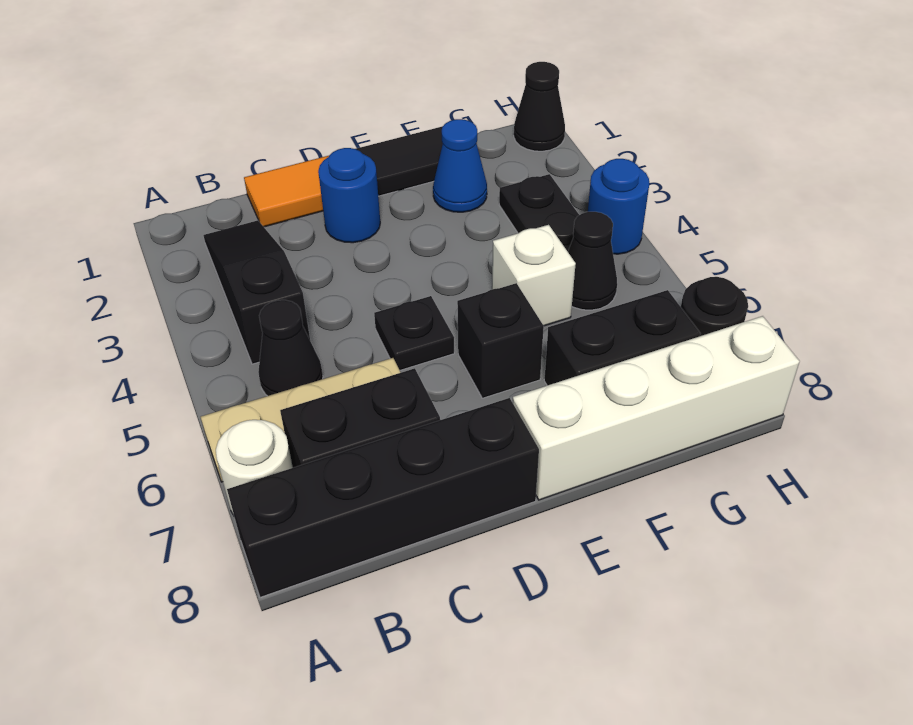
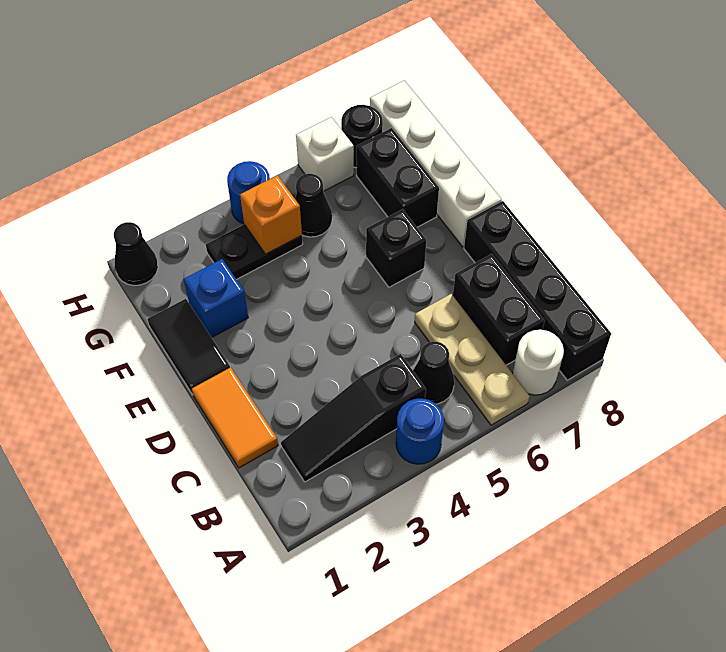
blue round brick D2 level 1 -> blue round brick A4 level 1
black plate D5 level 1 -> none
blue cone F2 level 1 -> blue brick F2 level 1
white brick F5 level 1 -> white brick H6 level 1
none -> orange brick G4 level 2

